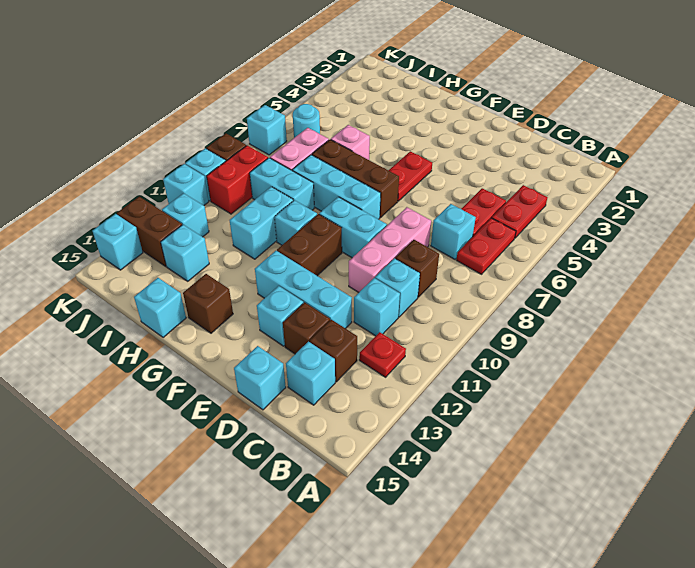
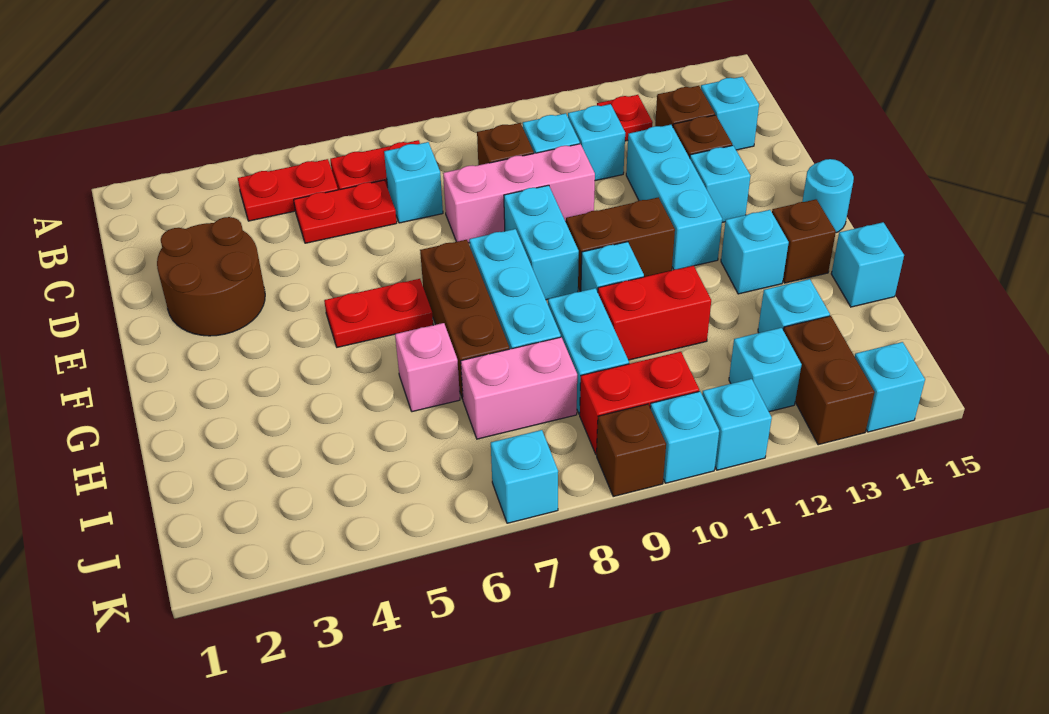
none -> brown round brick D2:E3 level 1
cyan brick D15 level 1 -> cyan brick G13 level 1
cyan brick H10:H11 level 1 -> red brick H10:H11 level 1
cyan round brick J6 level 1 -> cyan round brick F15 level 1

